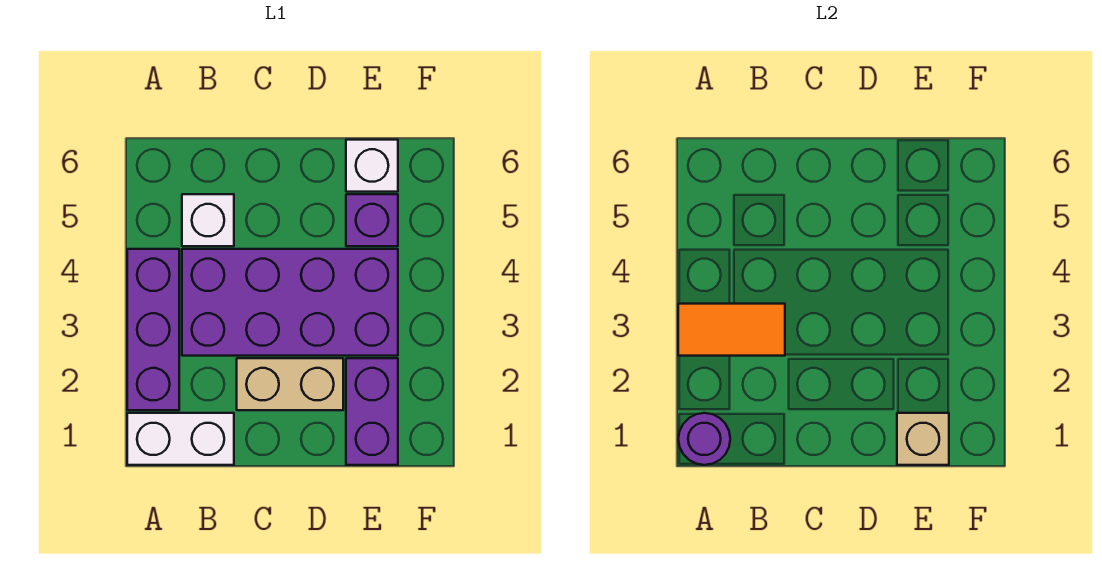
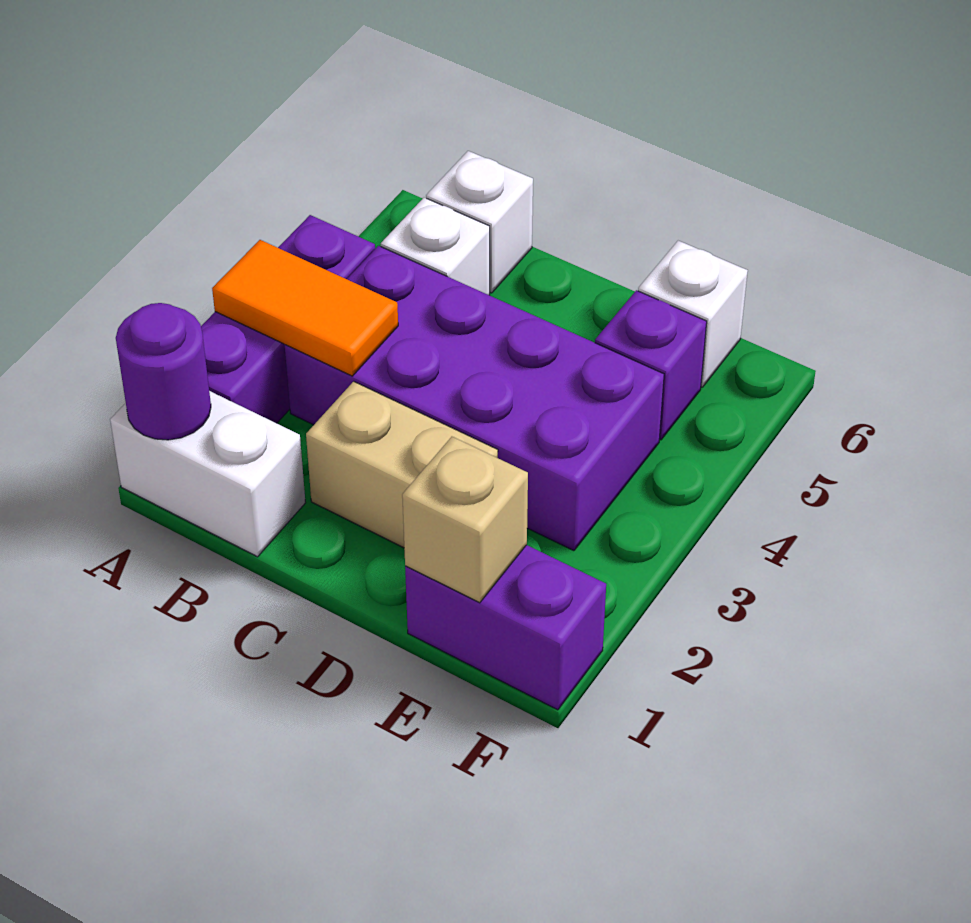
none -> white brick B6 level 1
purple brick E1:E2 level 1 -> purple brick E1:F1 level 1

